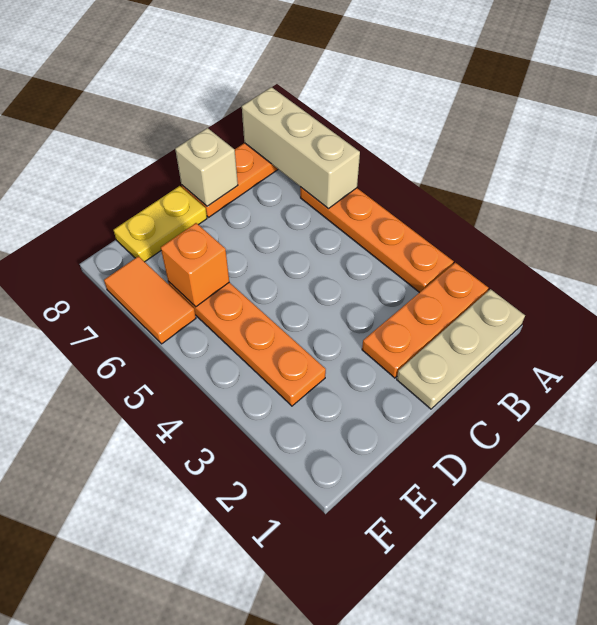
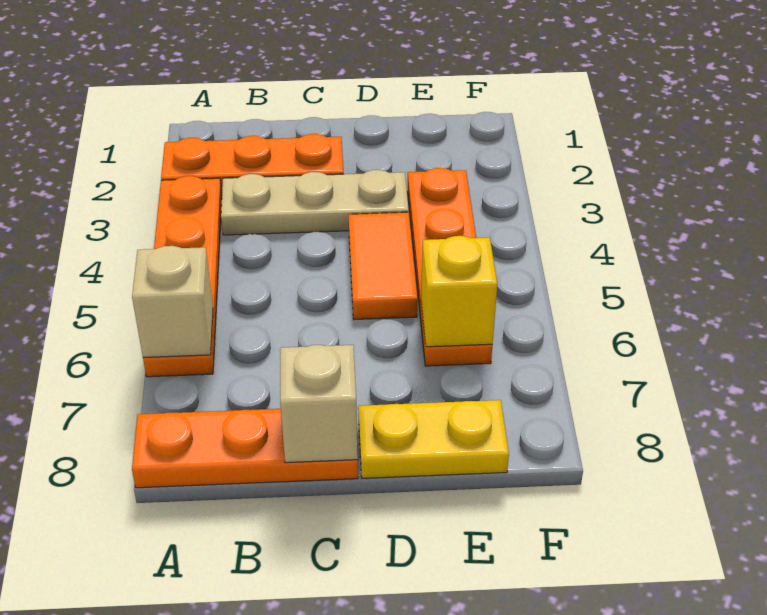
tan plate A1:C1 level 1 -> tan plate B3:D3 level 1
tan brick A6:A8 level 2 -> tan brick A6 level 2
orange brick E6 level 2 -> yellow brick E6 level 2
orange tile F6:F7 level 1 -> orange tile D4:D5 level 1

